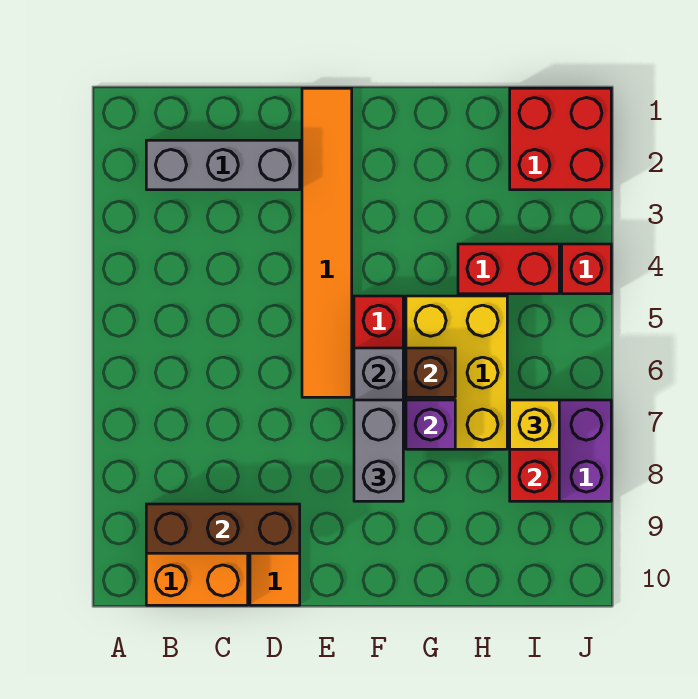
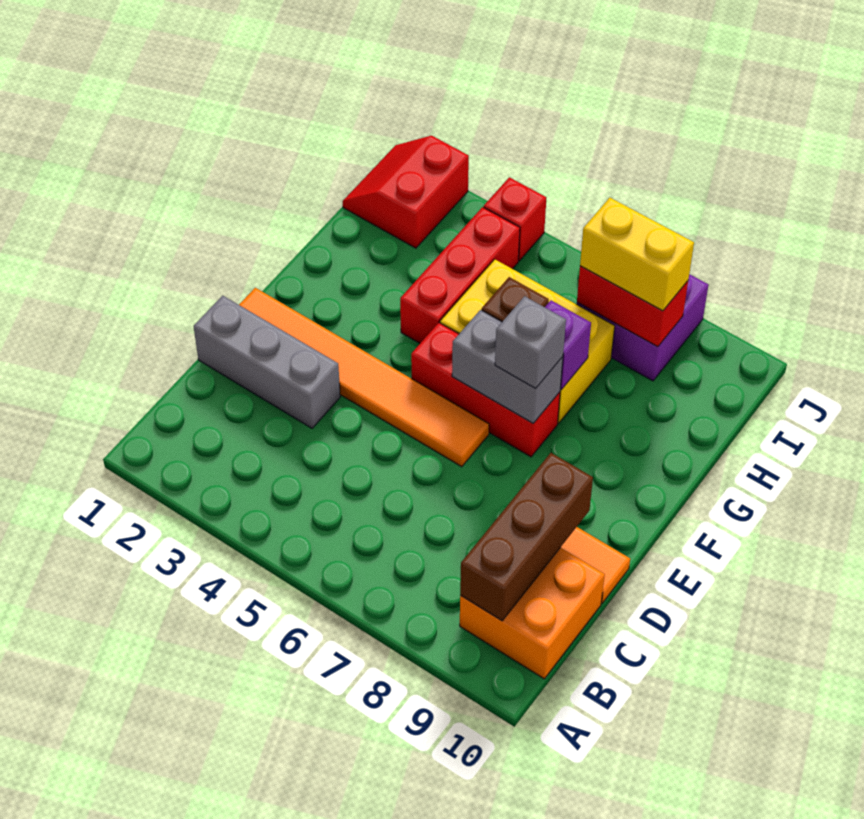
grey brick B2:D2 level 1 -> grey brick D1:D3 level 1
grey brick F7:F8 level 3 -> grey brick F7 level 3
red brick H4:I4 level 1 -> red brick G4:I4 level 1
red brick I1:J2 level 1 -> red slope I1:J2 level 1 top 2
yellow brick I7 level 3 -> yellow brick I7:I8 level 3

